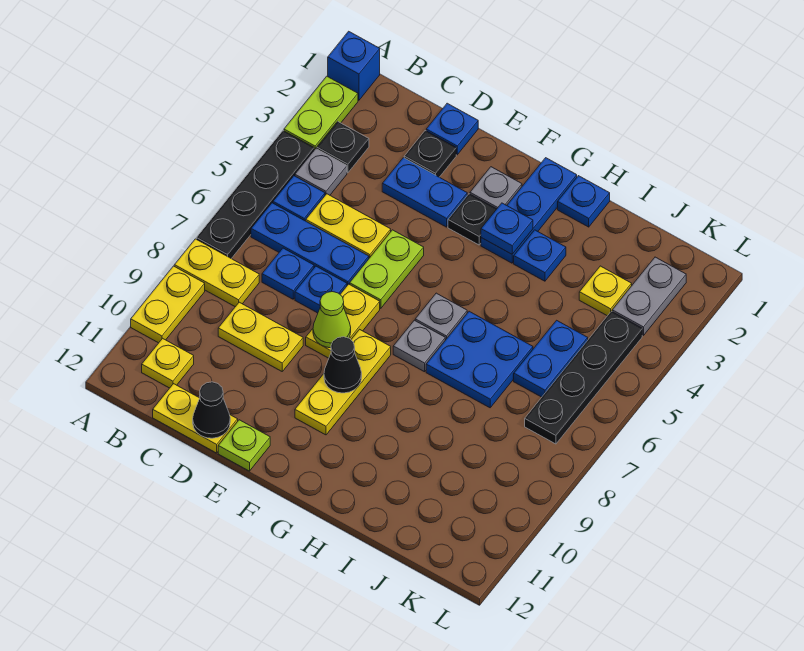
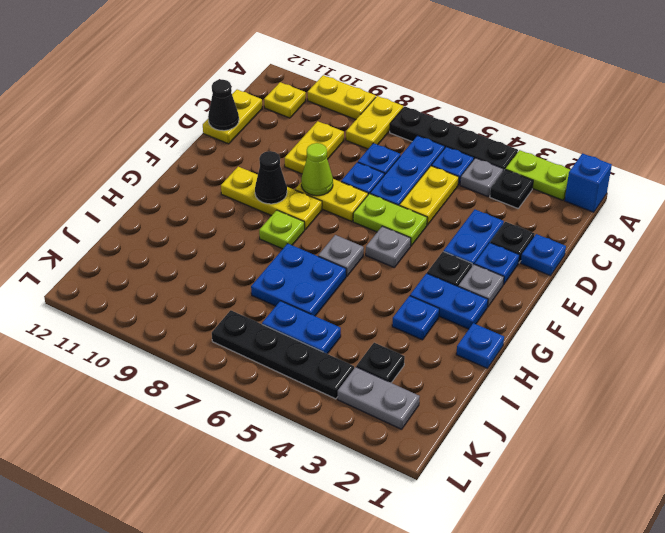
lime plate E12 level 1 -> lime plate G8 level 1
blue plate G1:G3 level 1 -> blue plate G2:G3 level 1
blue plate G3 level 2 -> blue plate E2 level 1
grey plate G7 level 1 -> grey plate F5 level 1
yellow plate J3 level 1 -> black plate J3 level 1

